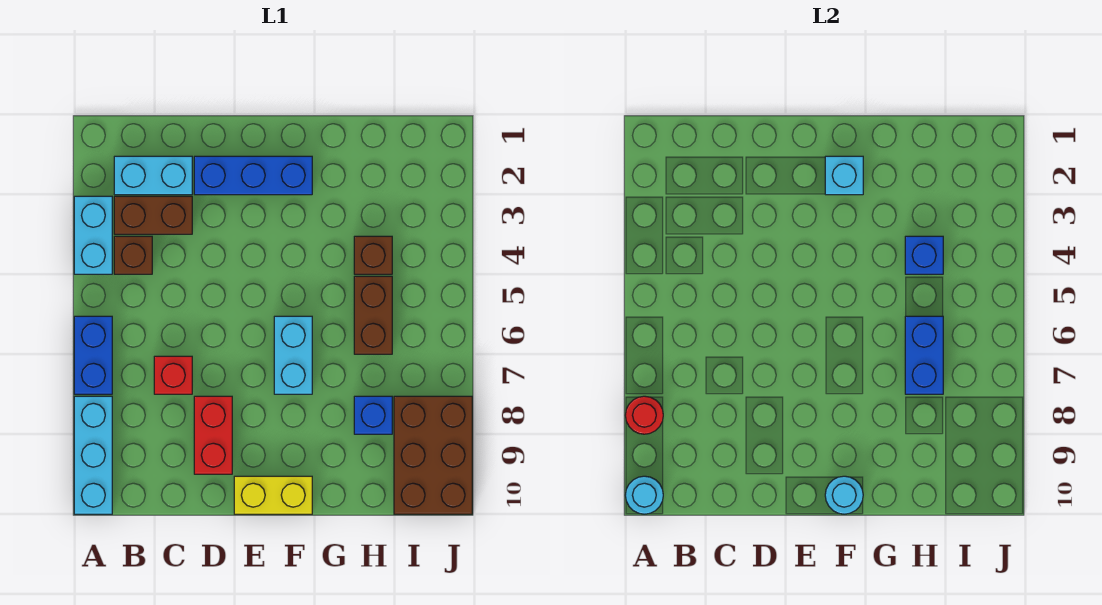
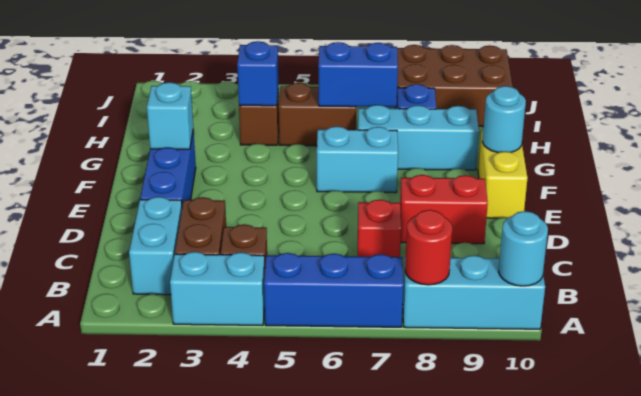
blue brick A6:A7 level 1 -> blue brick A5:A7 level 1
none -> cyan brick G7:G9 level 1

